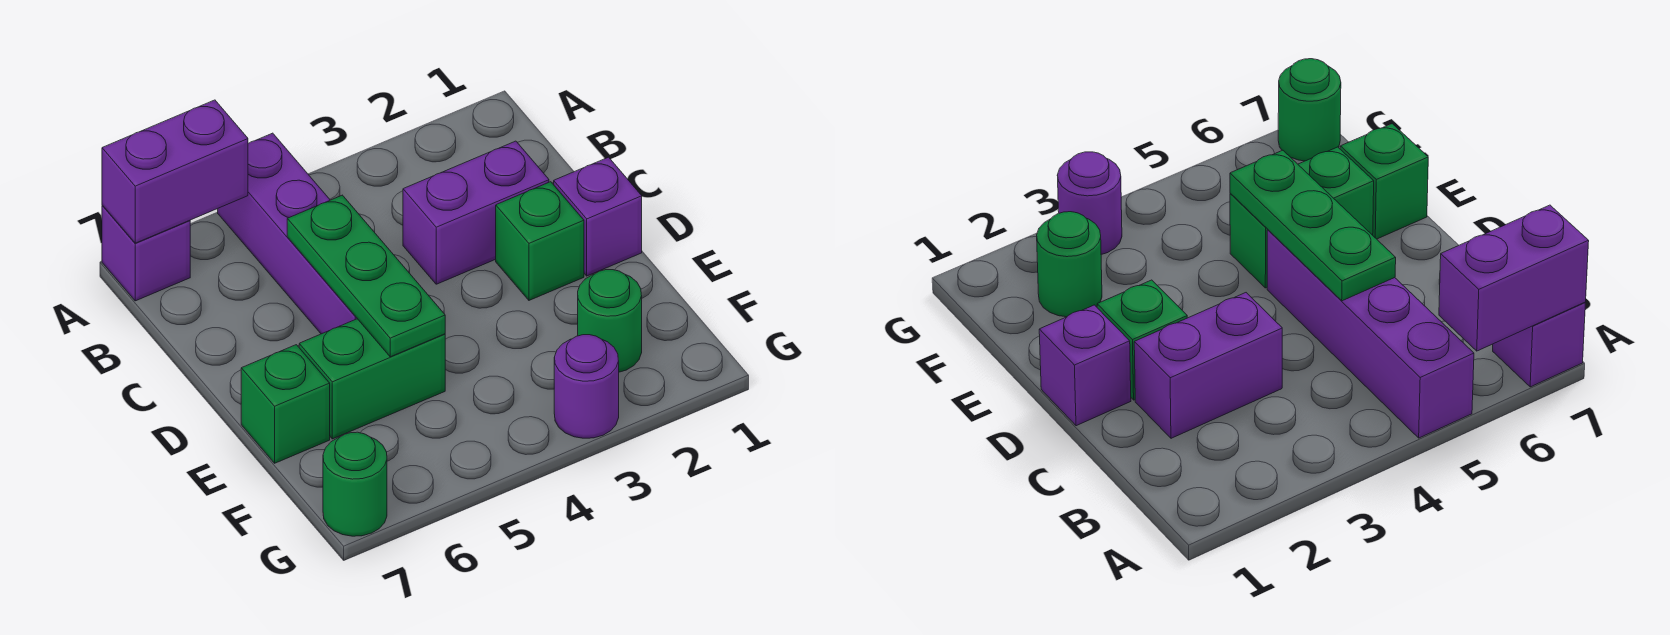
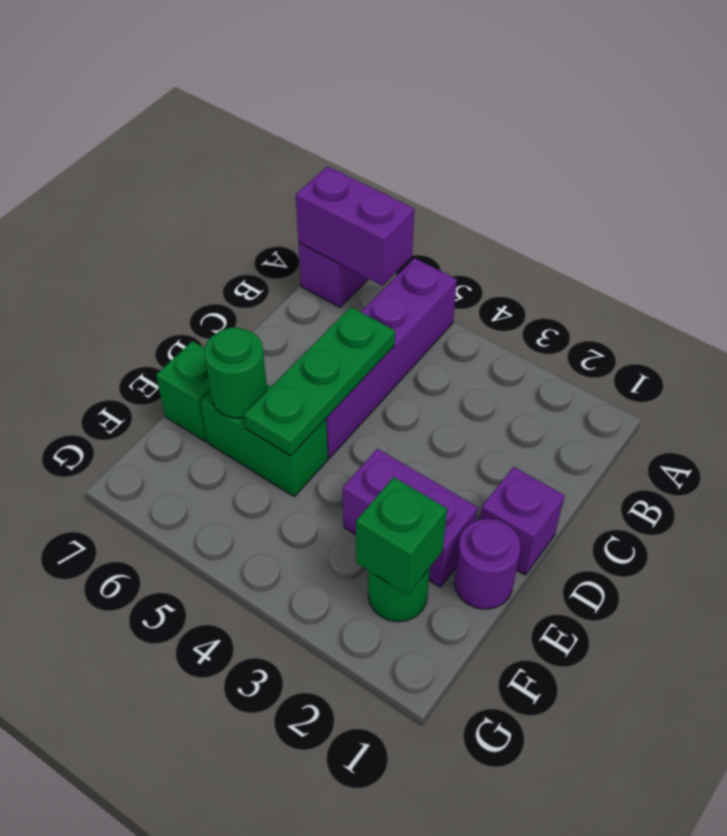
purple brick C2:C3 level 1 -> purple brick E2:E3 level 1
green brick D2 level 1 -> green brick F2 level 2
purple round brick G3 level 1 -> purple round brick E1 level 1
green round brick G7 level 1 -> green round brick E6 level 2

